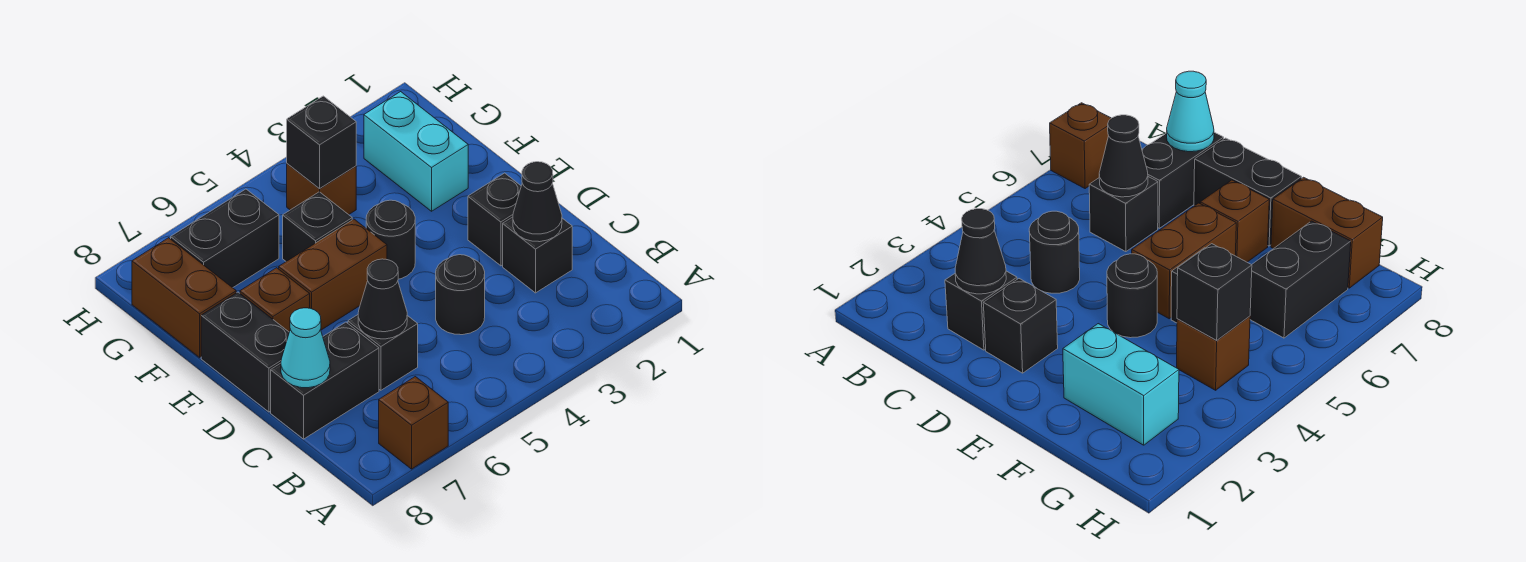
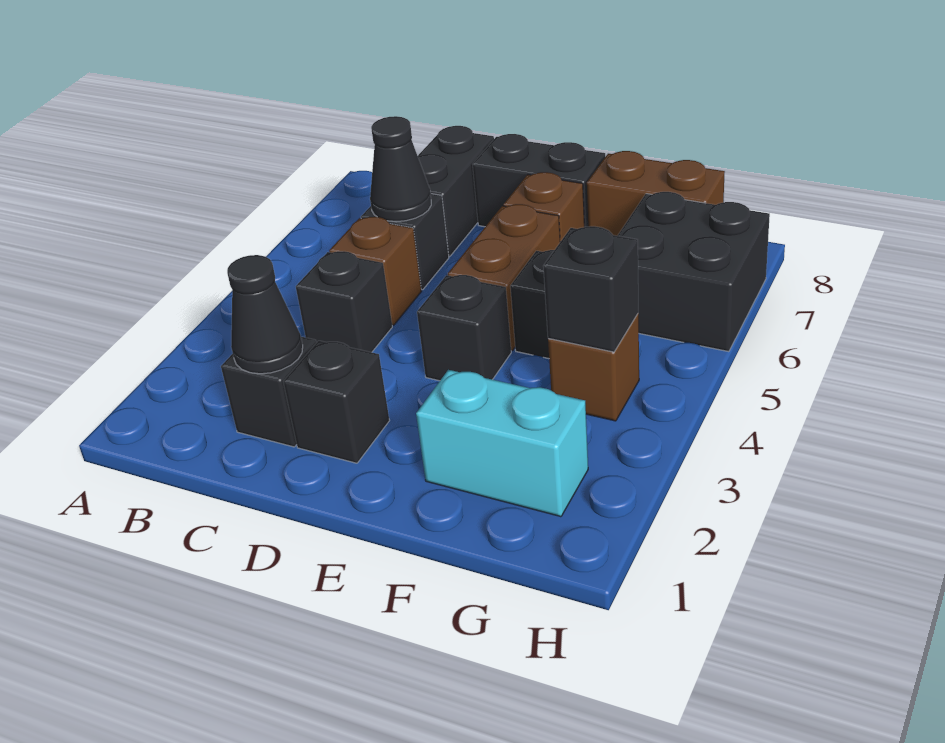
brown brick A7 level 1 -> brown brick C5 level 1
black round brick C4 level 1 -> black brick C4 level 1
cyan cone C8 level 2 -> none
black round brick E4 level 1 -> black brick E4 level 1
black brick G6:G7 level 1 -> black brick G6:H7 level 1

